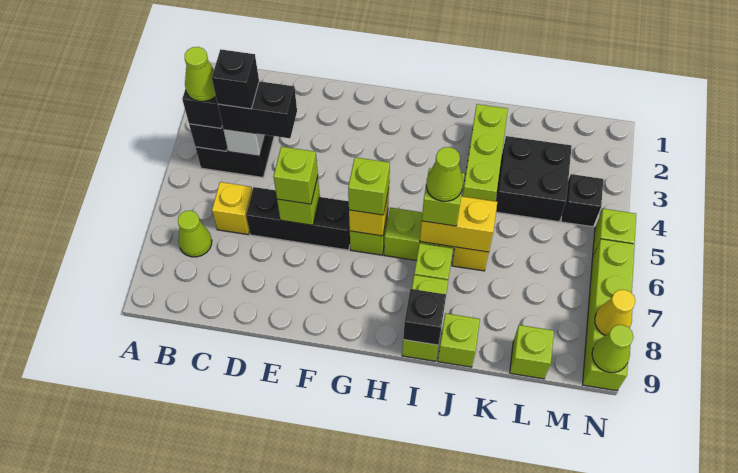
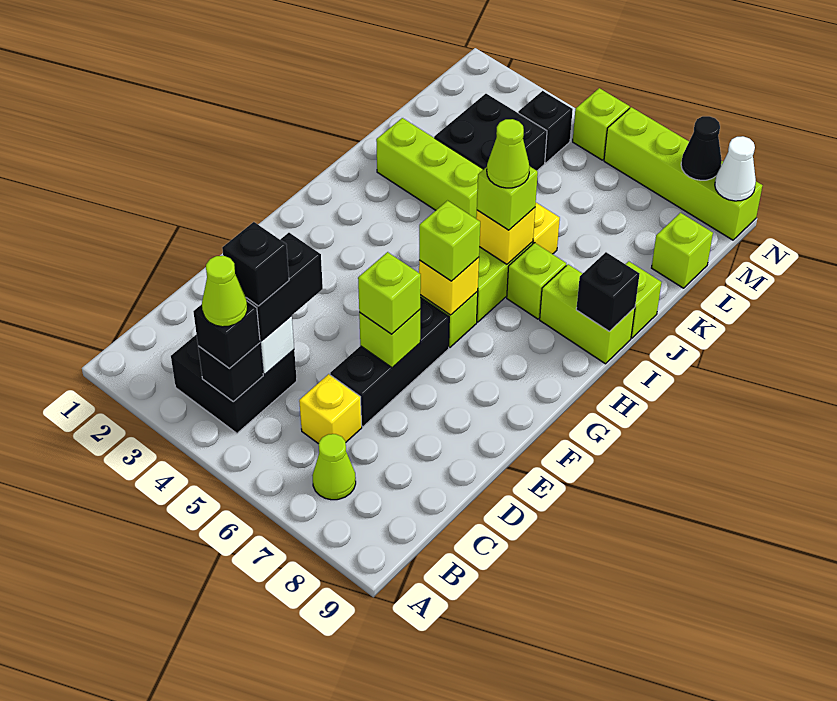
yellow brick I6:J6 level 2 -> yellow brick I6 level 2
yellow cone N8 level 2 -> black cone N8 level 2
lime cone N9 level 2 -> white cone N9 level 2

